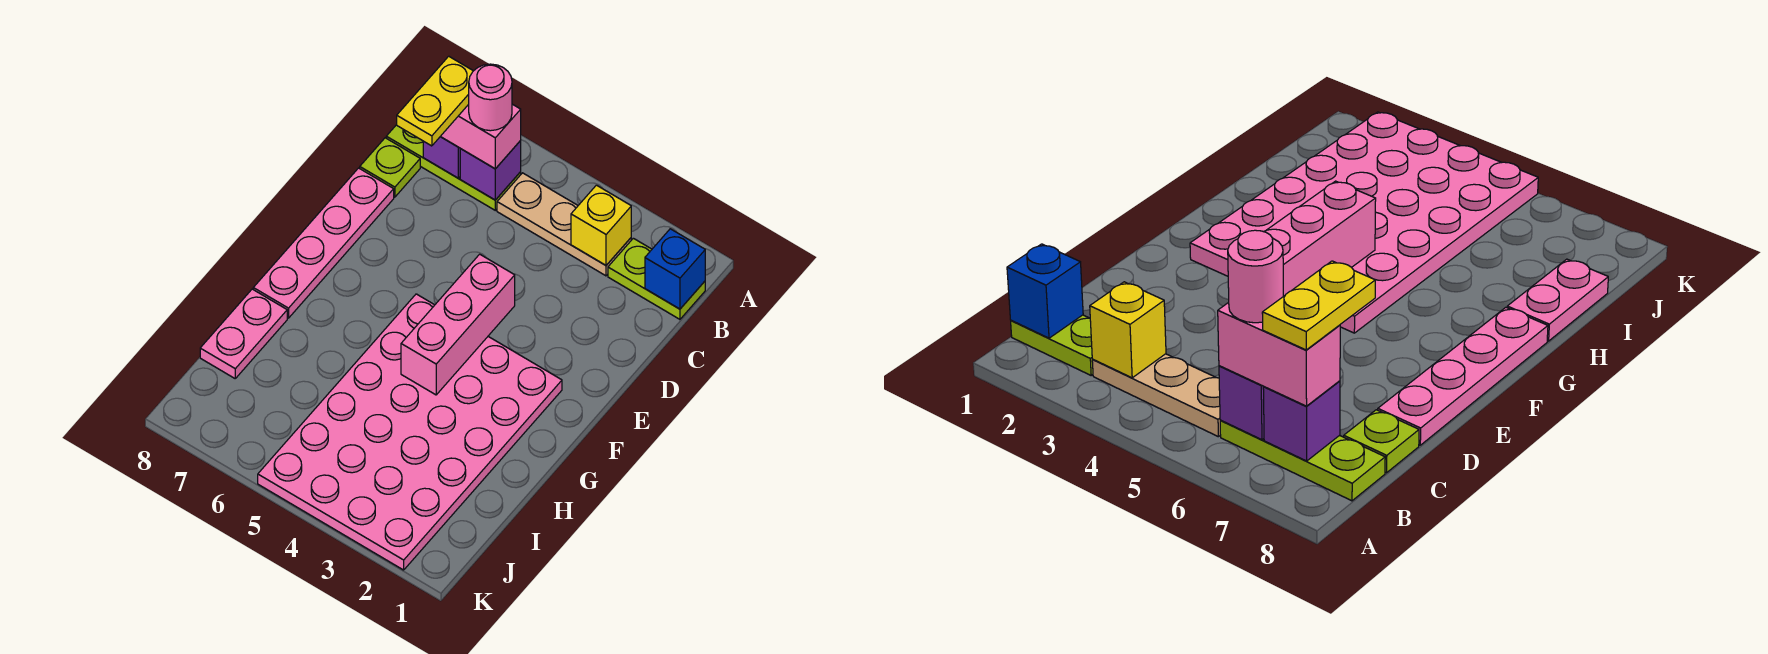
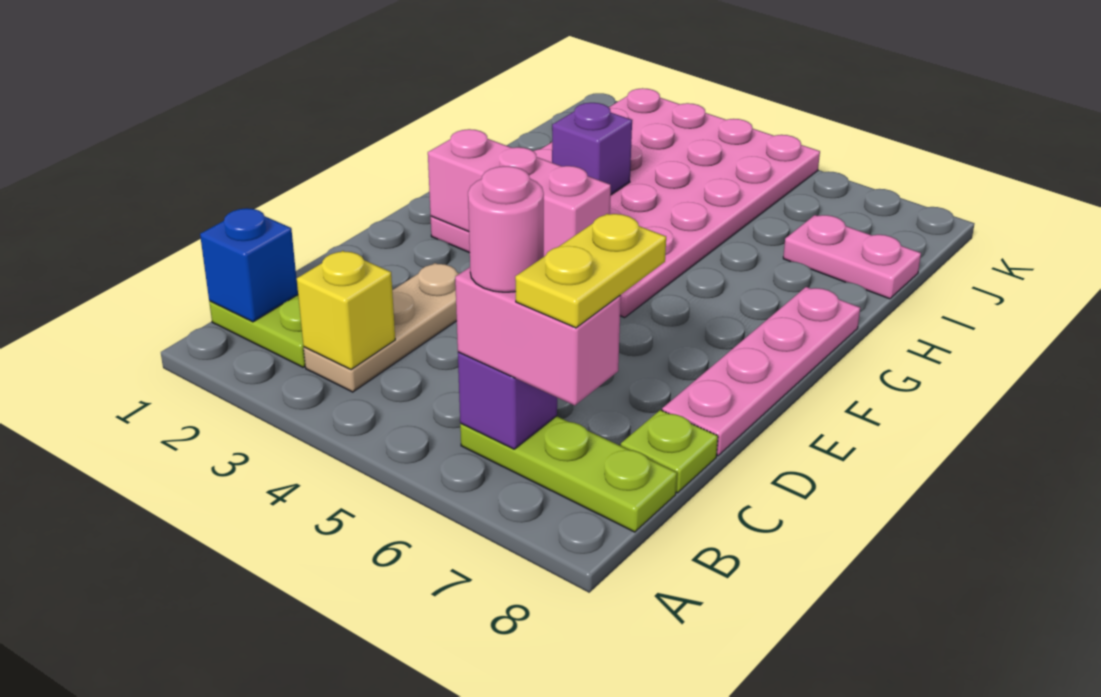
tan plate B3:B5 level 1 -> tan plate B3:D3 level 1
purple brick B7 level 2 -> purple brick H3 level 2
pink brick E4:G4 level 2 -> pink brick F2:F4 level 2
pink plate H8:I8 level 1 -> pink plate I7:I8 level 1

